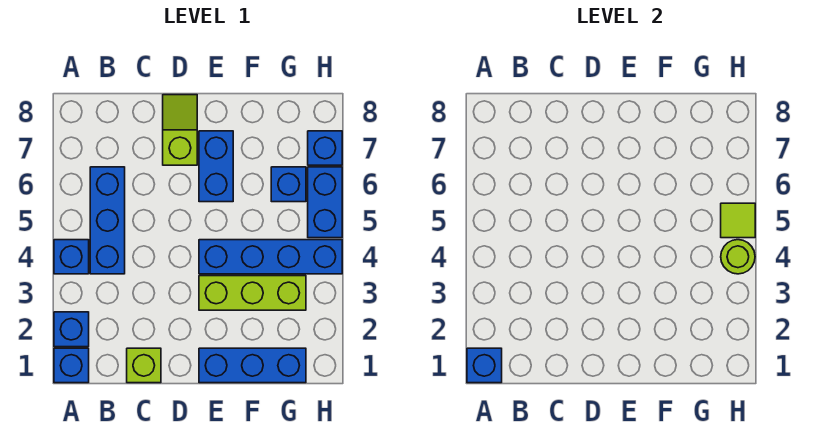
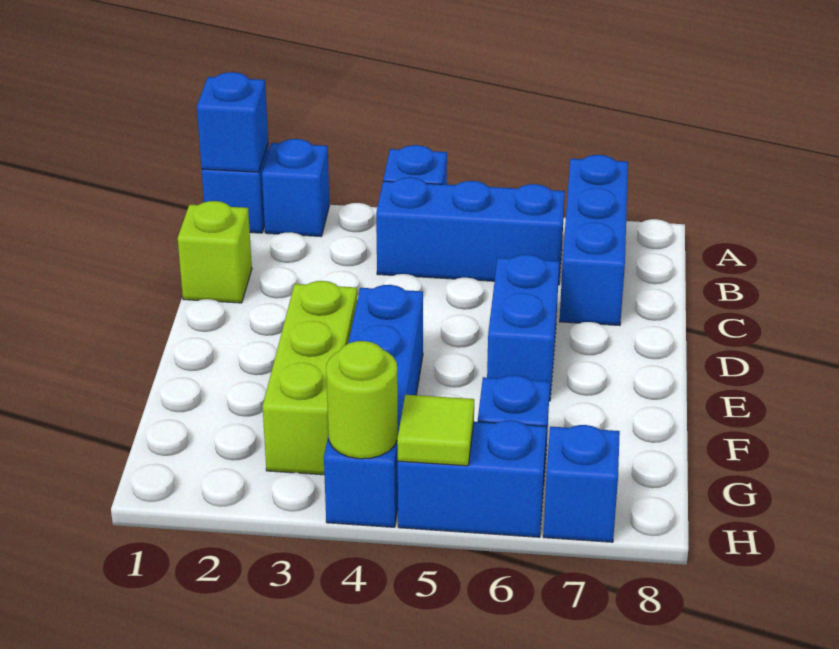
lime slope D7:D8 level 1 top 7 -> none
blue brick E1:G1 level 1 -> blue brick A7:C7 level 1
blue brick E6:E7 level 1 -> blue brick D6:E6 level 1

